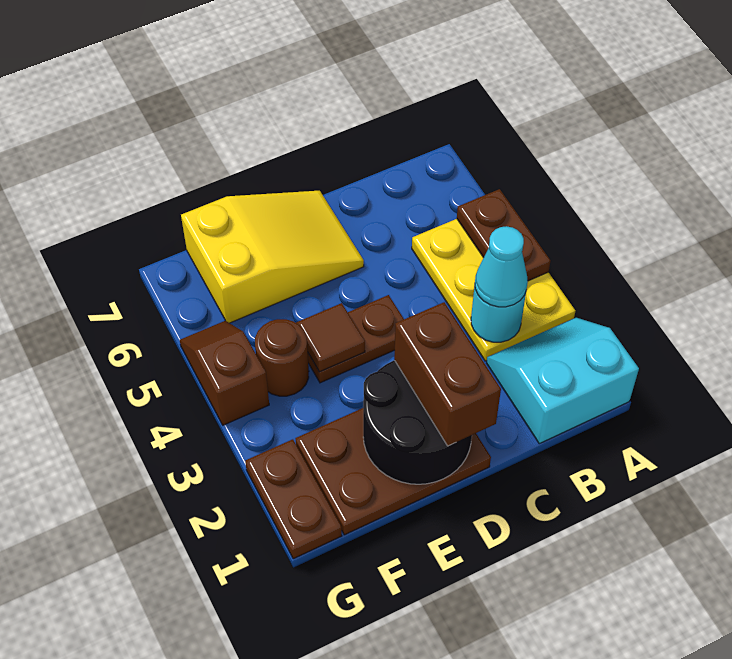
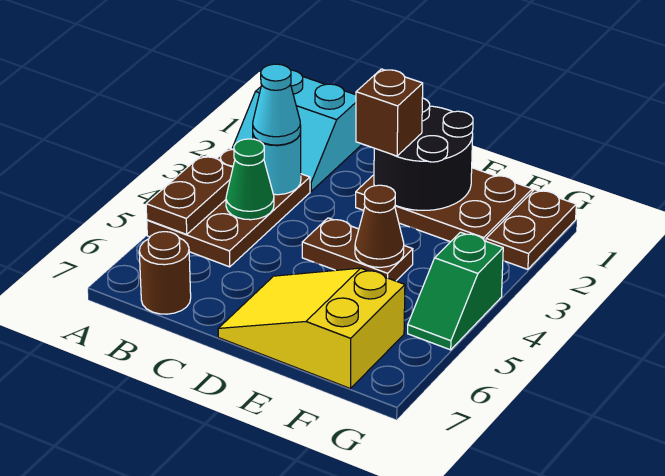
yellow plate A3:B5 level 1 -> brown plate A3:B5 level 1
none -> green cone B4 level 2
brown brick D1:D2 level 3 -> brown brick D2 level 3
brown tile E4 level 2 -> brown cone E4 level 2
brown round brick F4 level 1 -> brown round brick B7 level 1
brown slope G4:G5 level 1 top 4 -> green slope G4:G5 level 1 top 4

